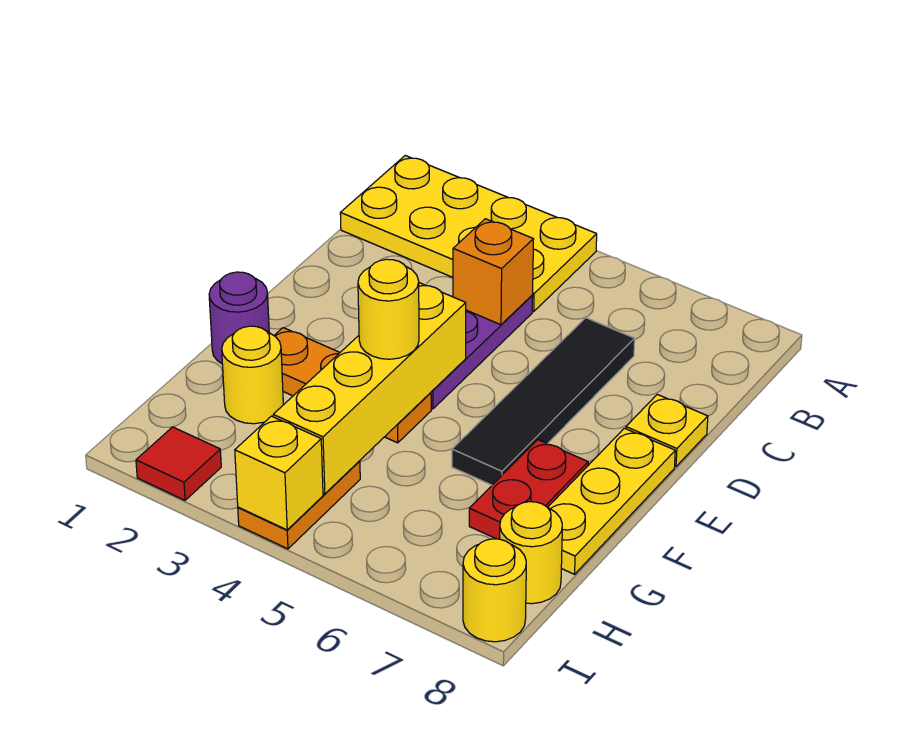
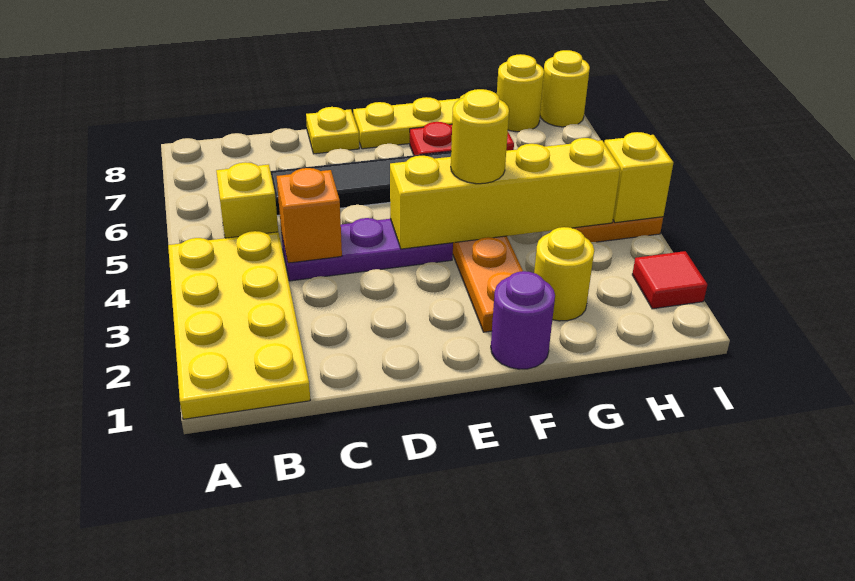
none -> yellow brick B5 level 1

